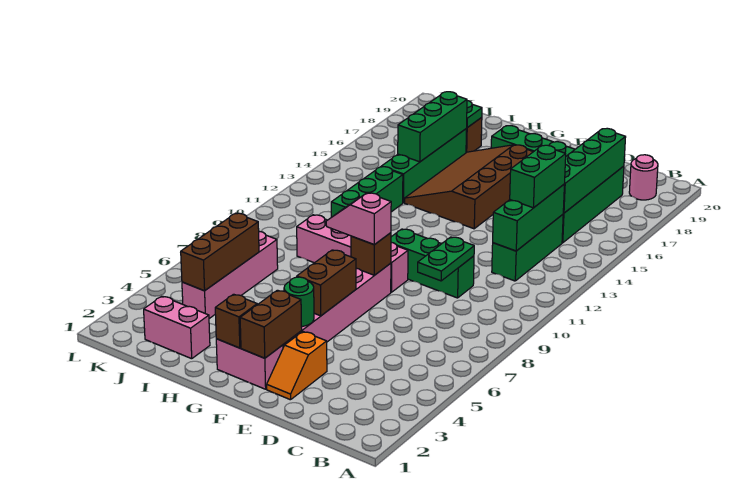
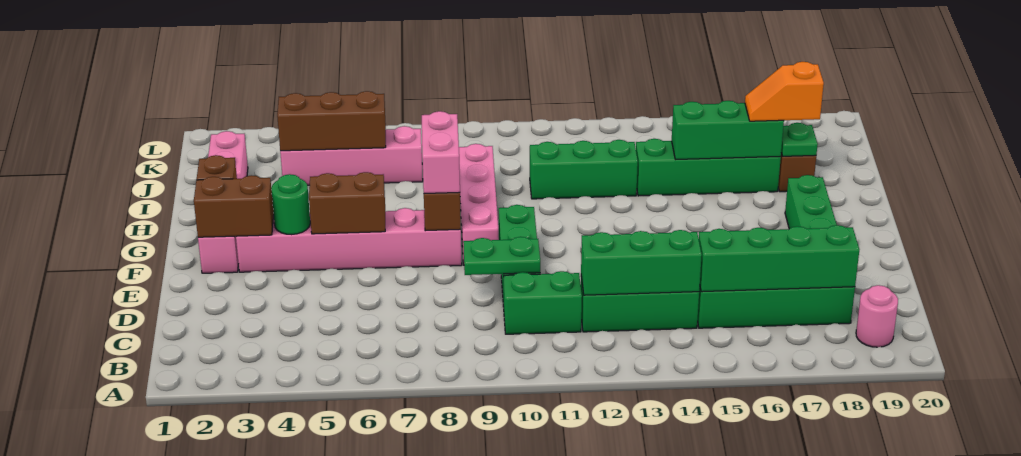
green brick C13:C14 level 3 -> green brick C10:C11 level 1
orange slope E2:E3 level 1 top 3 -> orange slope I17:I18 level 3 top 18
pink slope F8:G8 level 3 top F -> pink brick F8:G8 level 3
brown slope F14:H17 level 1 top F -> none

